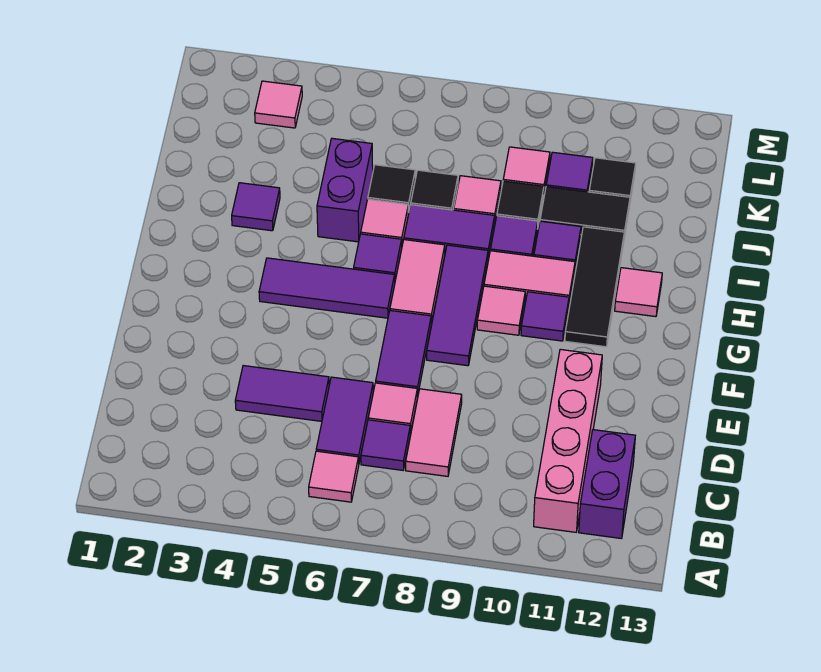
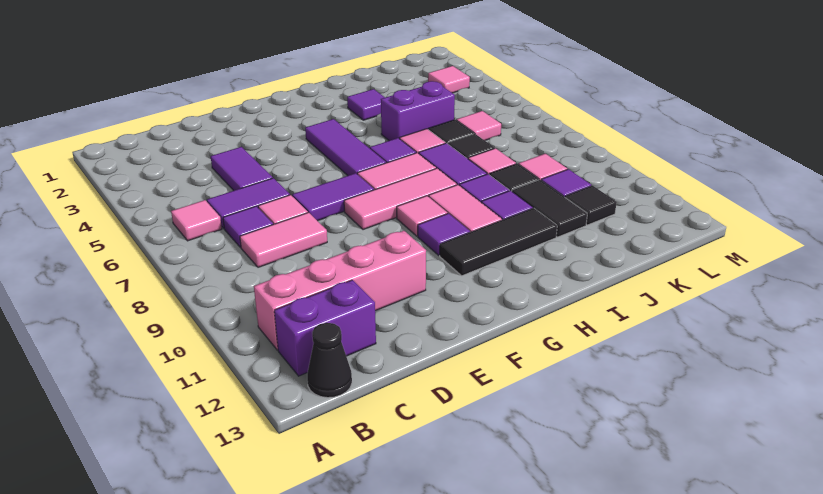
none -> black cone B13 level 1
purple tile F8:H8 level 1 -> pink tile F8:H8 level 1
pink tile H12 level 1 -> pink tile K6 level 1

